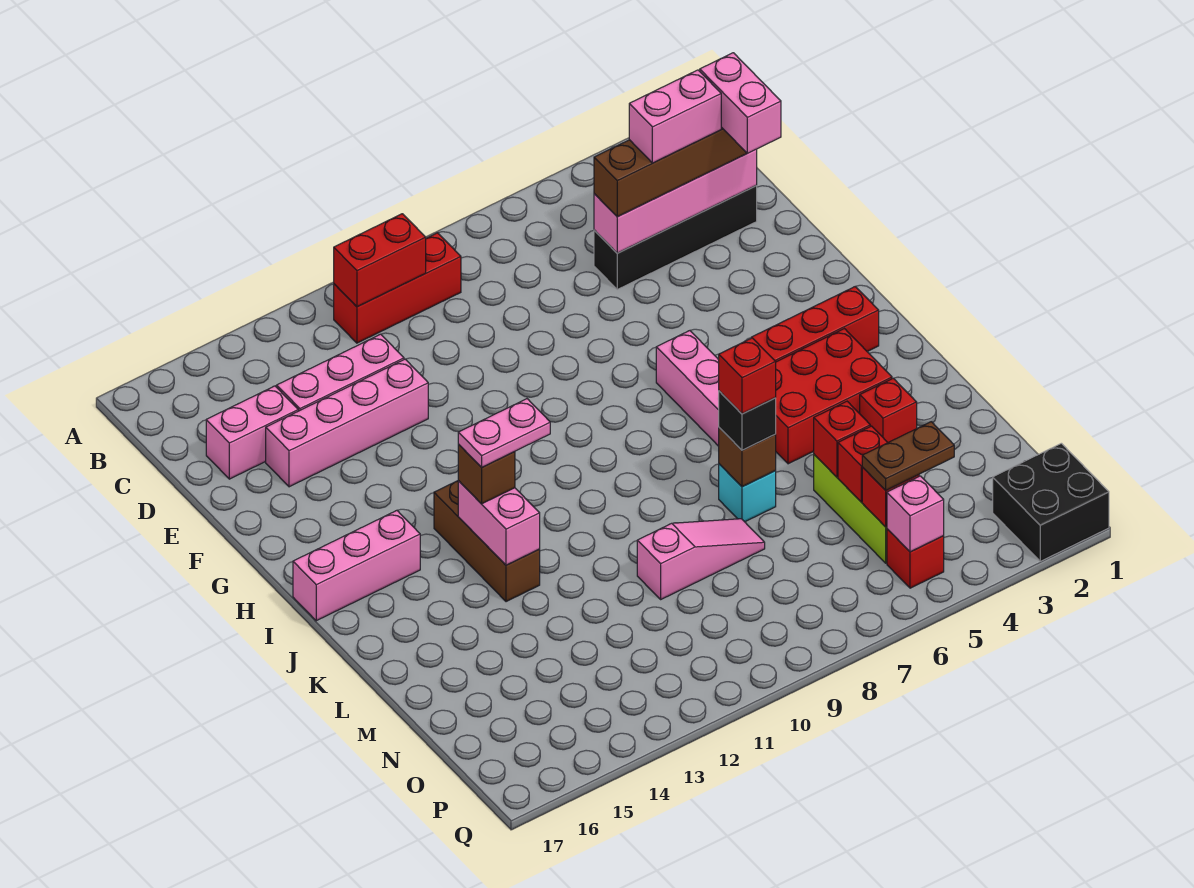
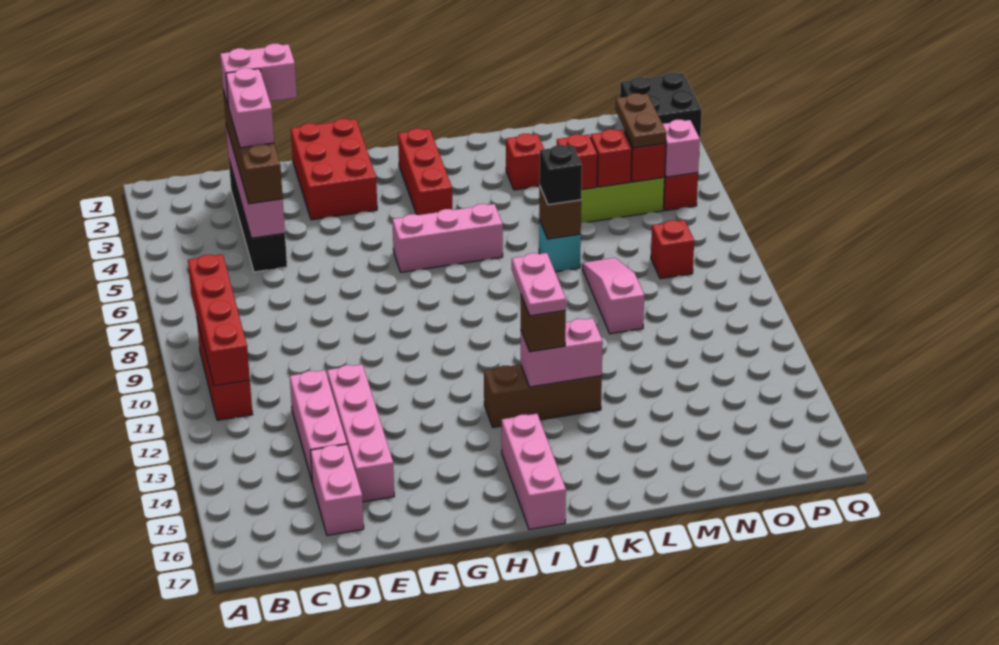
red brick B10:B11 level 2 -> red brick B8:B11 level 2
red brick J3:K5 level 1 -> red brick F1:G3 level 1
red brick L7 level 4 -> red brick O8 level 1

